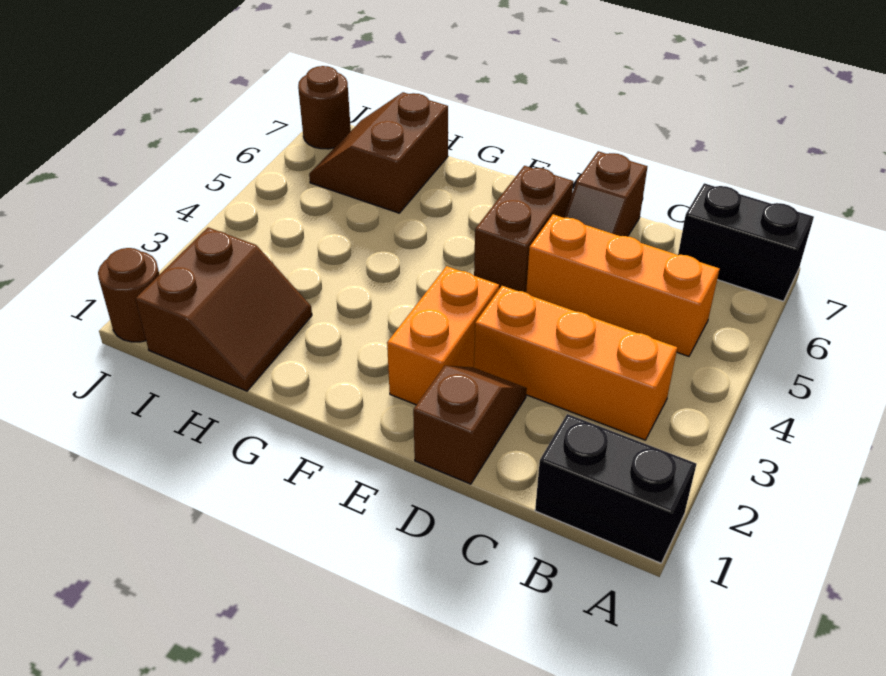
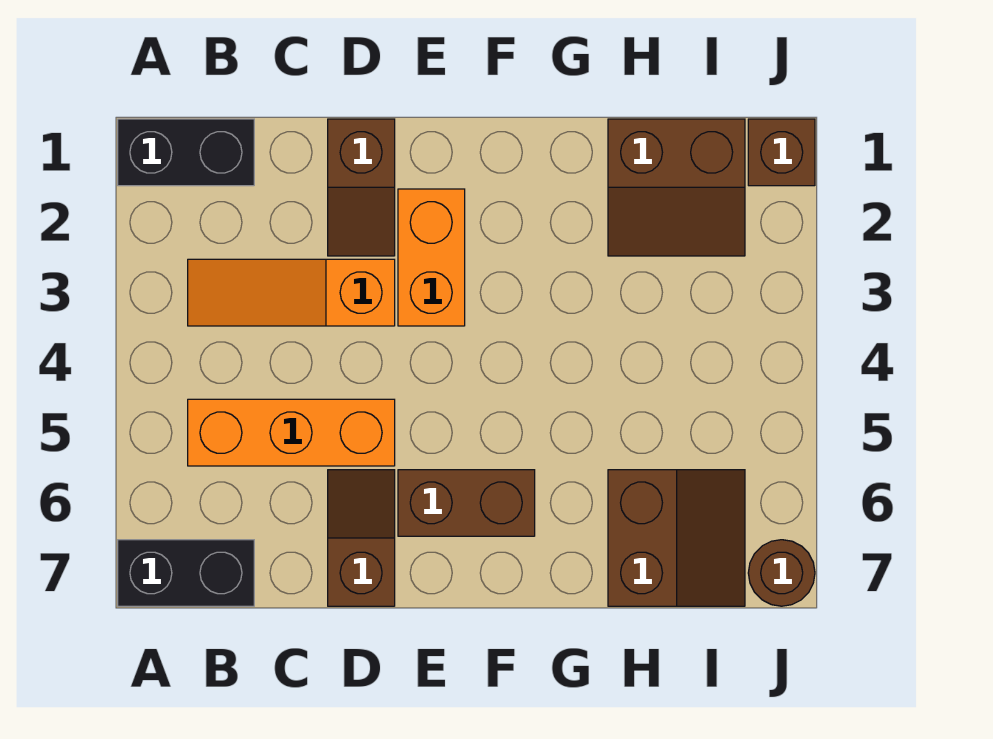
orange brick B3:D3 level 1 -> orange slope B3:D3 level 1 top D
brown brick E5:E6 level 1 -> brown brick E6:F6 level 1
brown slope H1:I2 level 1 top I -> brown slope H1:I2 level 1 top 1
brown round brick J1 level 1 -> brown brick J1 level 1

